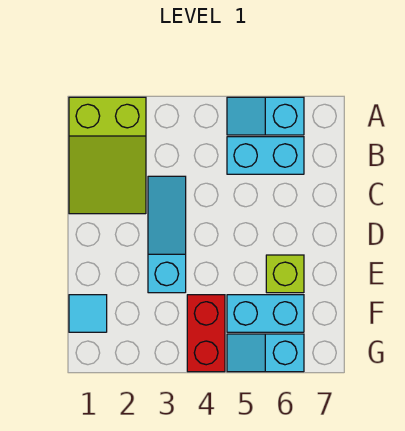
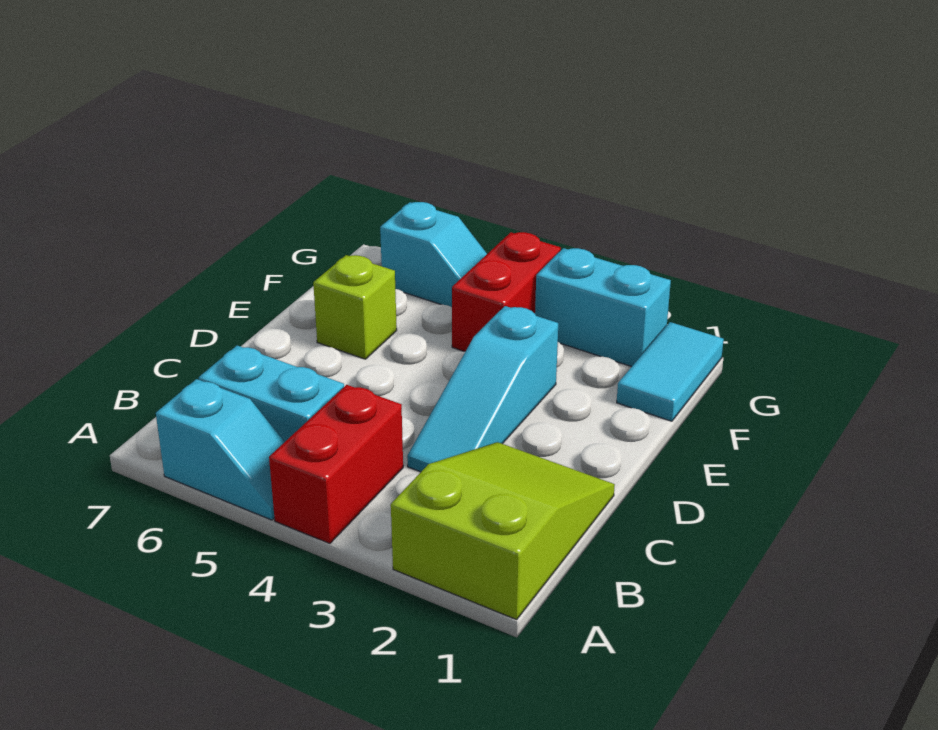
none -> red brick A4:B4 level 1
cyan tile F1 level 1 -> cyan tile F1:G1 level 1
cyan brick F5:F6 level 1 -> cyan brick G2:G3 level 1

